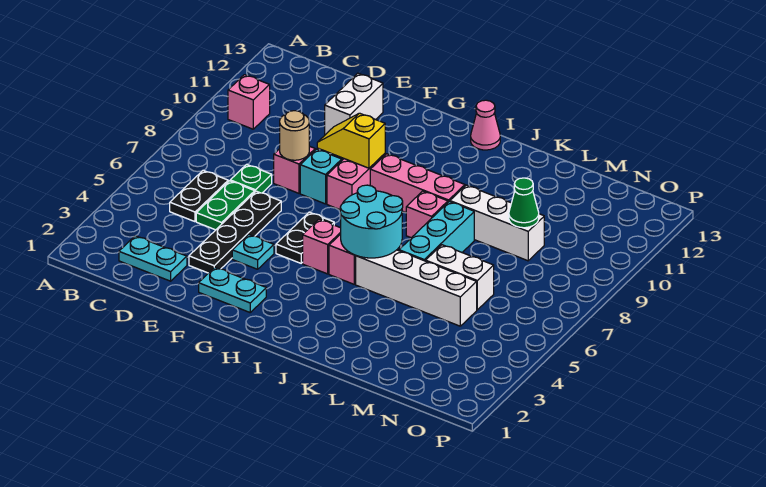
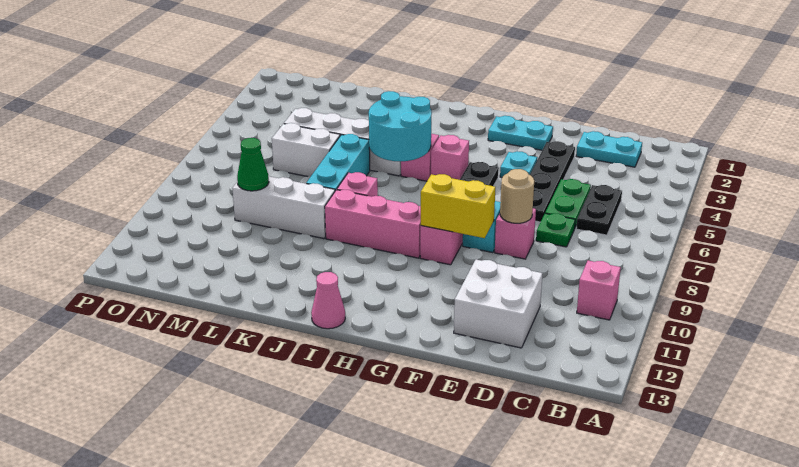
white brick E11:E12 level 1 -> white brick D11:E12 level 1
yellow slope F9:G9 level 2 top G -> yellow brick F9:G9 level 2

